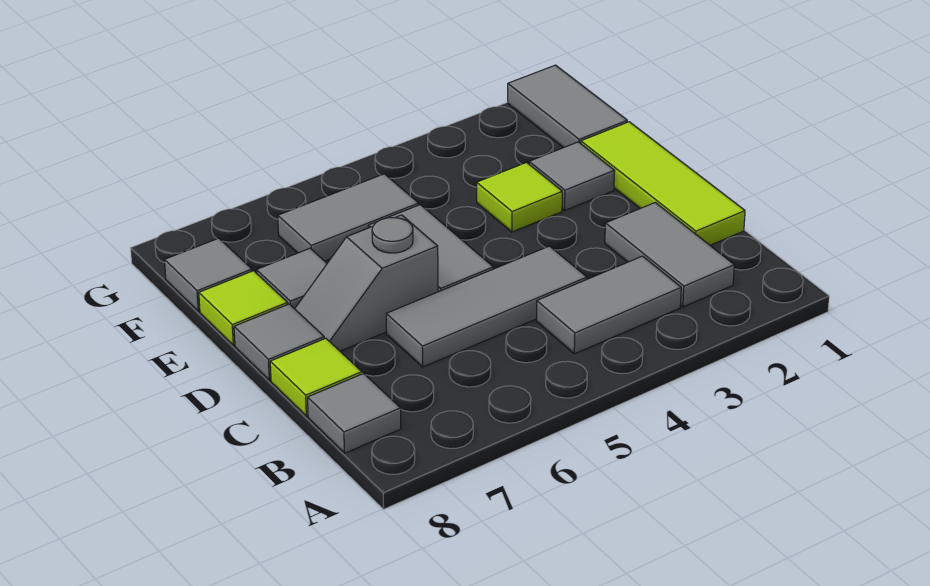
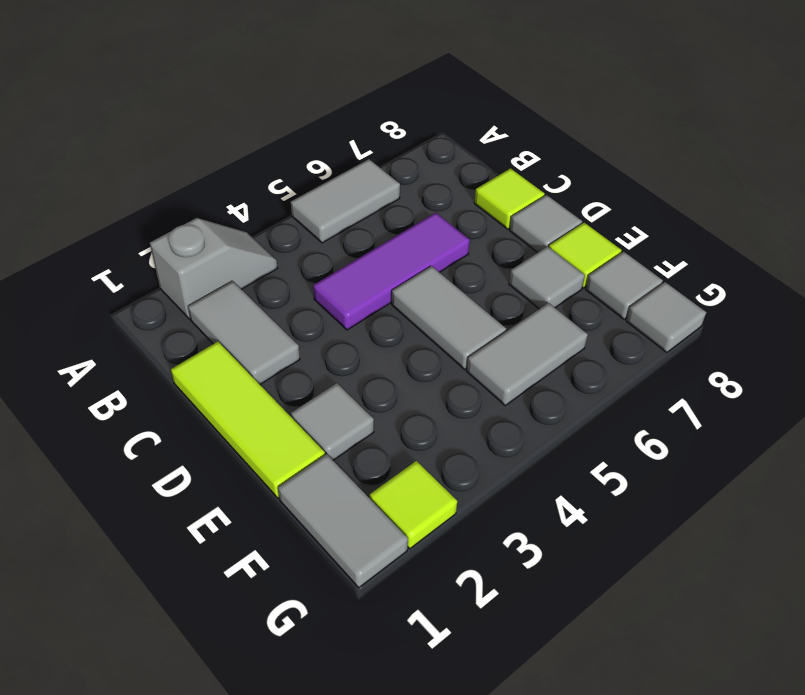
grey tile B3:B4 level 1 -> grey tile A5:A6 level 1
grey tile B8 level 1 -> grey tile G8 level 1
grey tile C4:C6 level 1 -> purple tile C4:C6 level 1
grey slope D6:D7 level 1 top 6 -> grey slope A2:A3 level 1 top 2
lime tile E3 level 1 -> lime tile G2 level 1

